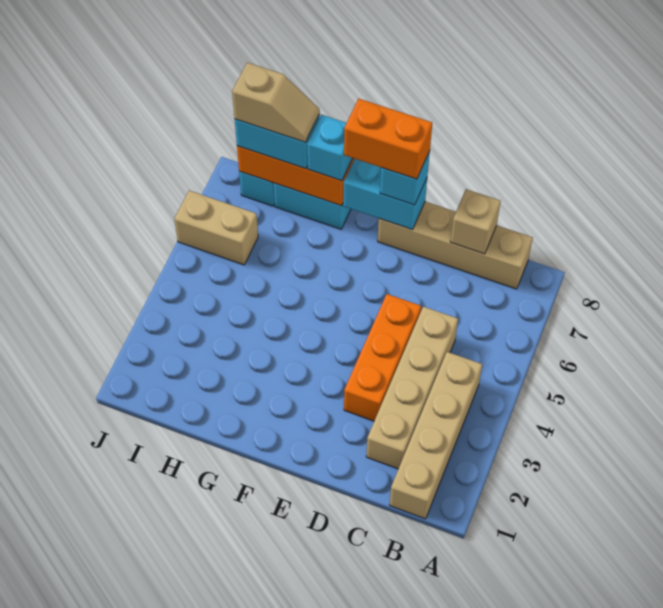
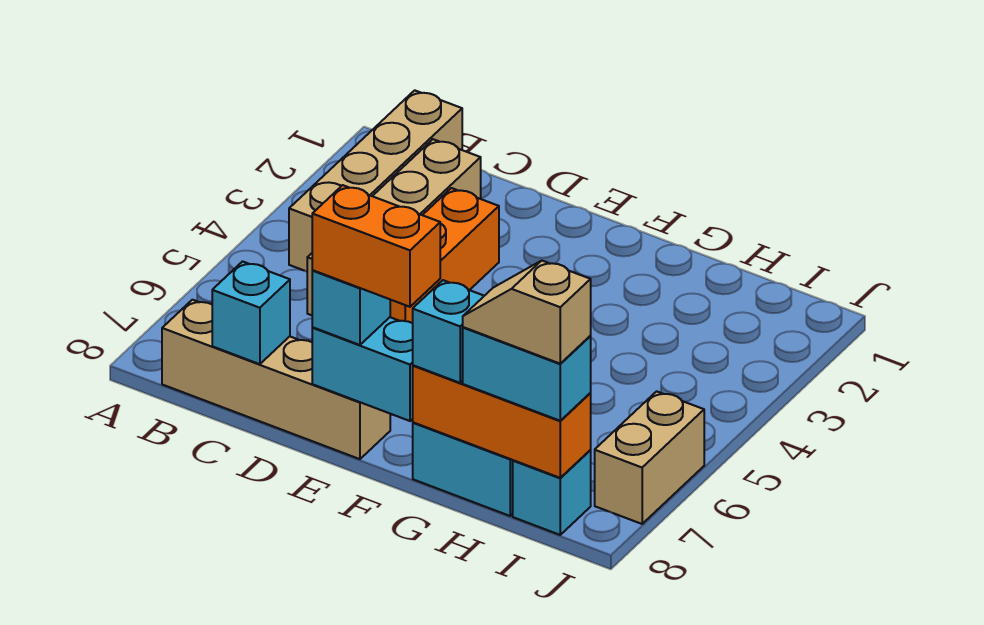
tan brick C8 level 2 -> cyan brick C8 level 2
tan brick I6:J6 level 1 -> tan brick J6:J7 level 1

